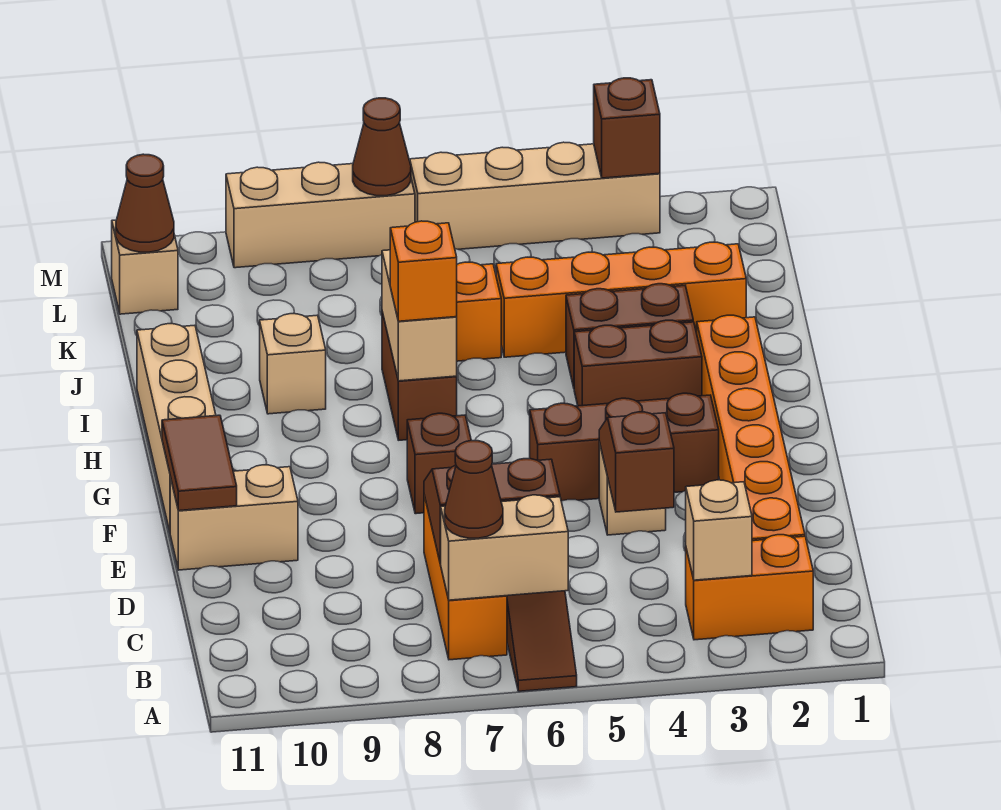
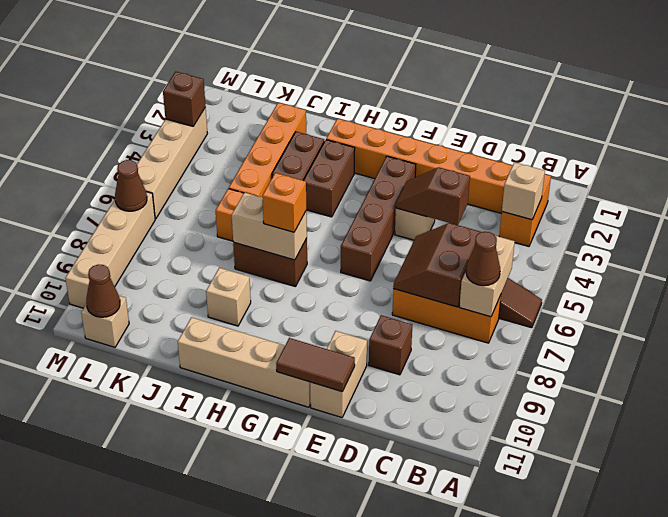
brown brick F3:F5 level 1 -> brown brick F3:F6 level 1
brown brick F7 level 1 -> brown brick D9 level 1
tan brick M7:M9 level 1 -> tan brick M7:M10 level 1

